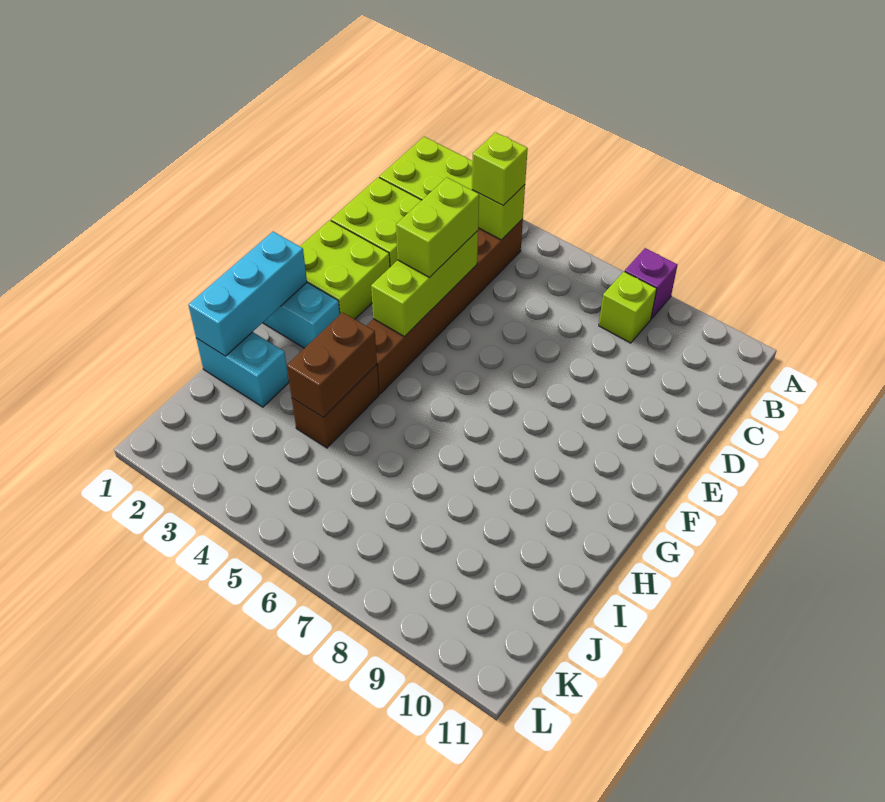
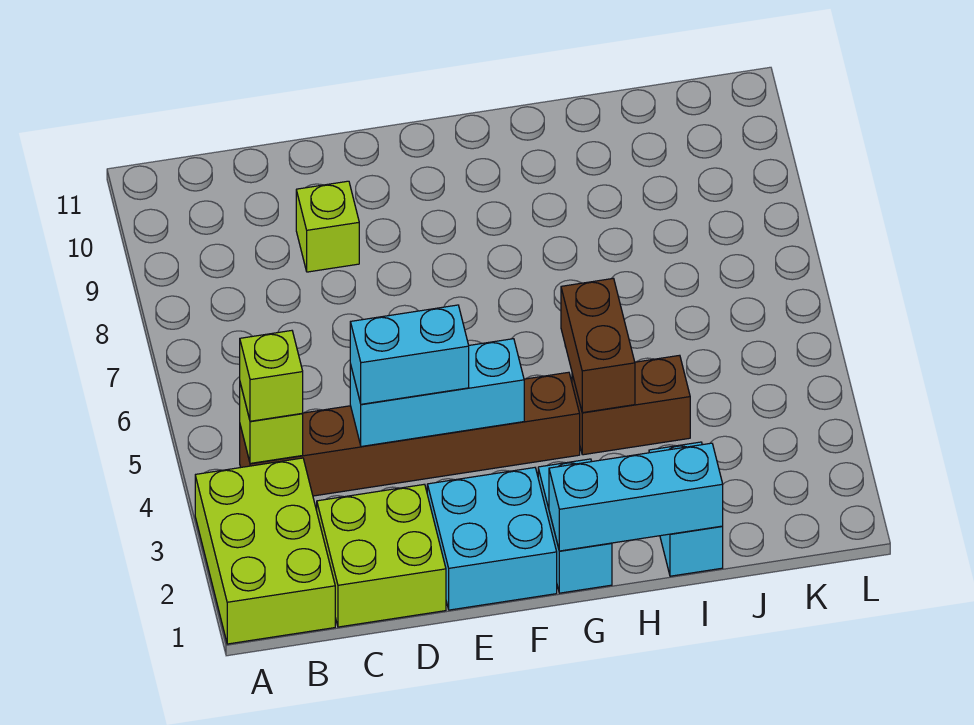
purple brick A8 level 1 -> none
lime brick B8 level 1 -> lime brick D9 level 1
lime brick D4:F4 level 2 -> cyan brick D4:F4 level 2
lime brick D4:E4 level 3 -> cyan brick D4:E4 level 3
lime brick E1:F2 level 1 -> cyan brick E1:F2 level 1
brown brick H4:I4 level 2 -> brown brick H4:H5 level 2

